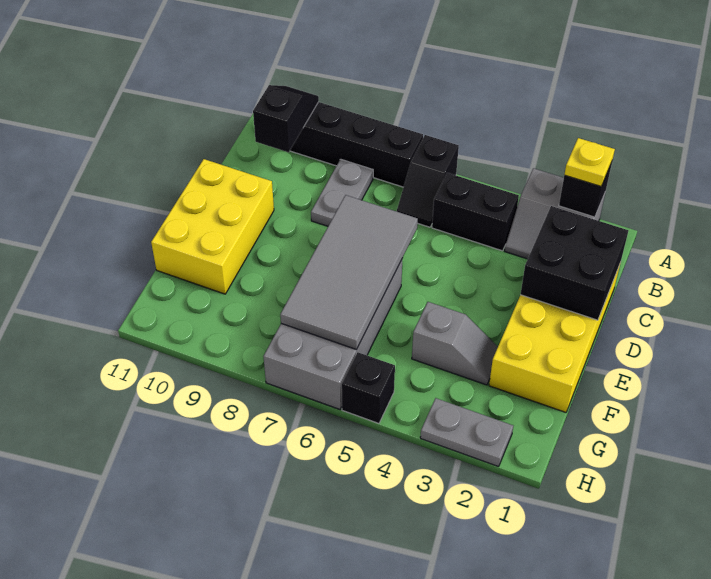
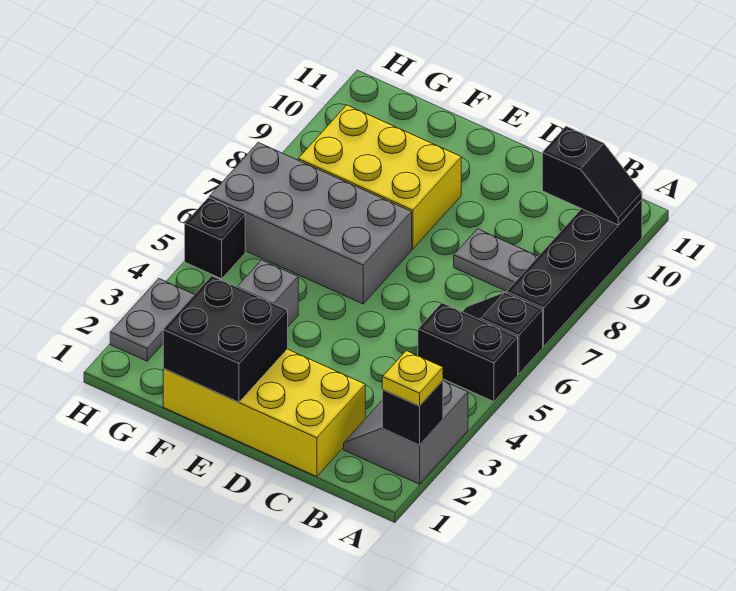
black brick B4:B5 level 1 -> black brick A5:B5 level 1
black brick C1:D2 level 2 -> black brick E1:F2 level 2
grey tile D6:G7 level 2 -> none
yellow brick D10:F11 level 1 -> yellow brick E8:G9 level 1

